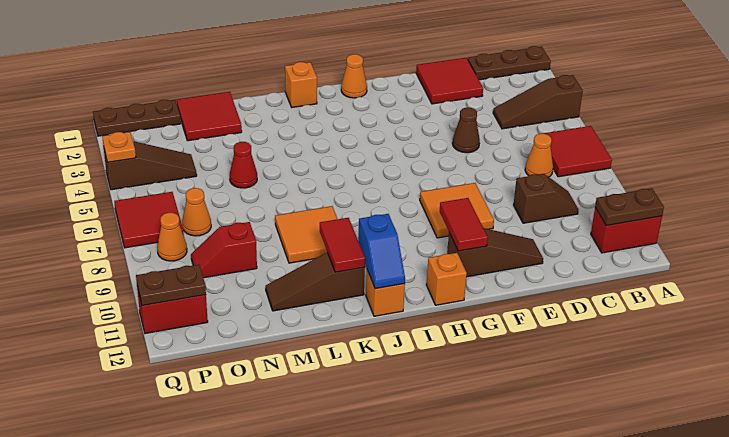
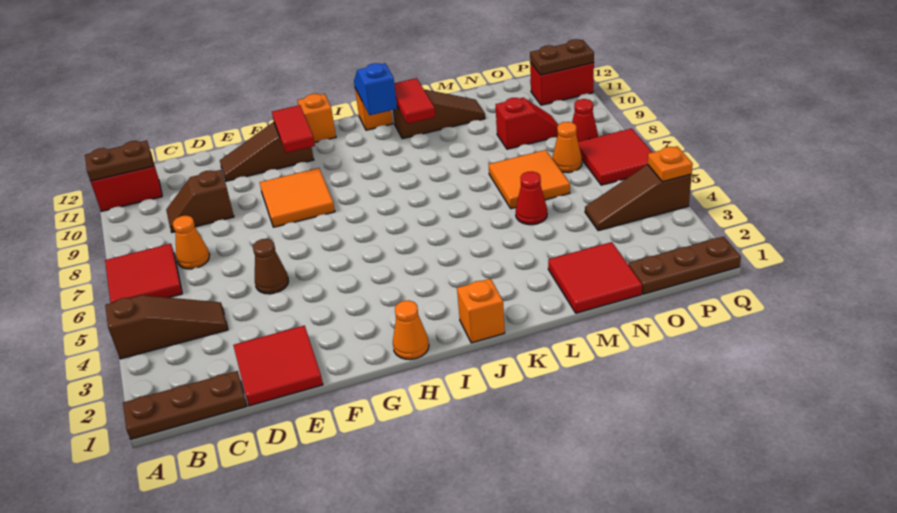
orange tile K8:L9 level 1 -> orange tile M6:N7 level 1
orange cone P8 level 1 -> red cone P8 level 1

